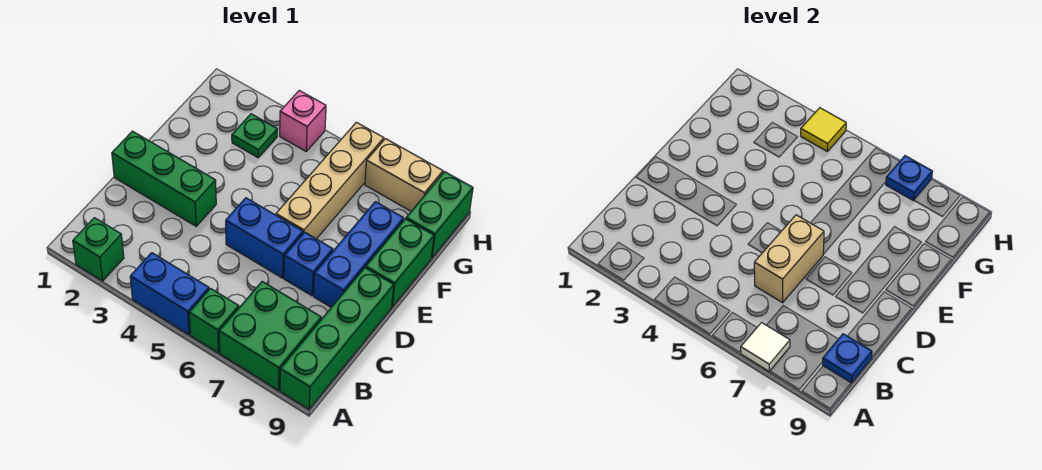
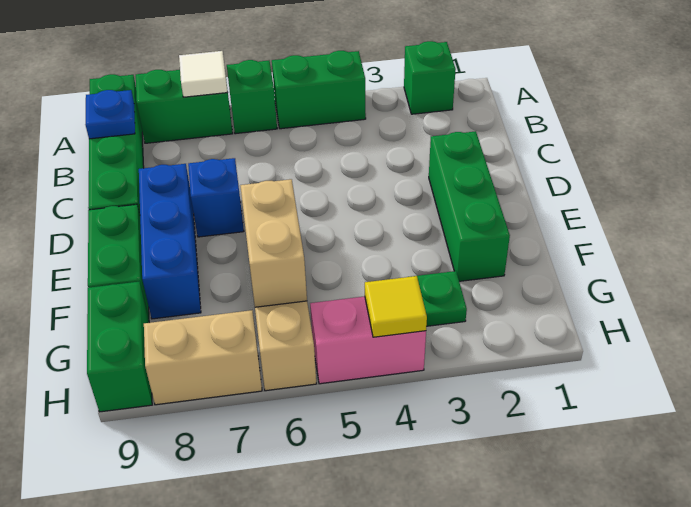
blue brick A4:A5 level 1 -> green brick A4:A5 level 1
green brick A7:B8 level 1 -> green brick A7:A8 level 1
tan brick C6:D6 level 2 -> tan brick F6:G6 level 2
green brick D1:D3 level 1 -> green brick D2:F2 level 1
blue brick D5:D6 level 1 -> none
pink brick H4 level 1 -> pink brick H4:H5 level 1
blue plate H7 level 2 -> none

